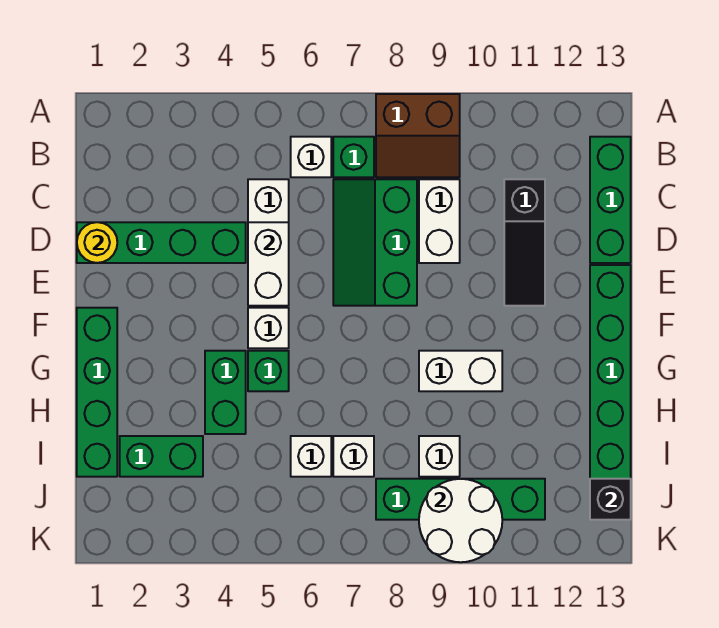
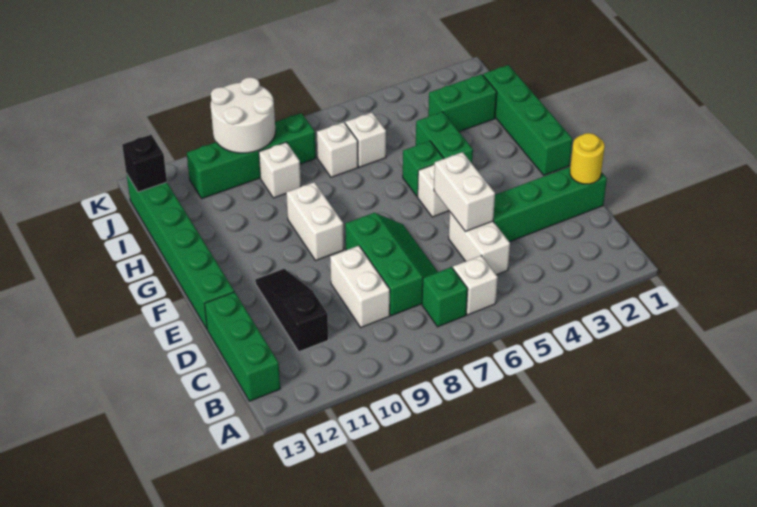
brown slope A8:B9 level 1 top A -> none
white brick G9:G10 level 1 -> white brick F9:G9 level 1

